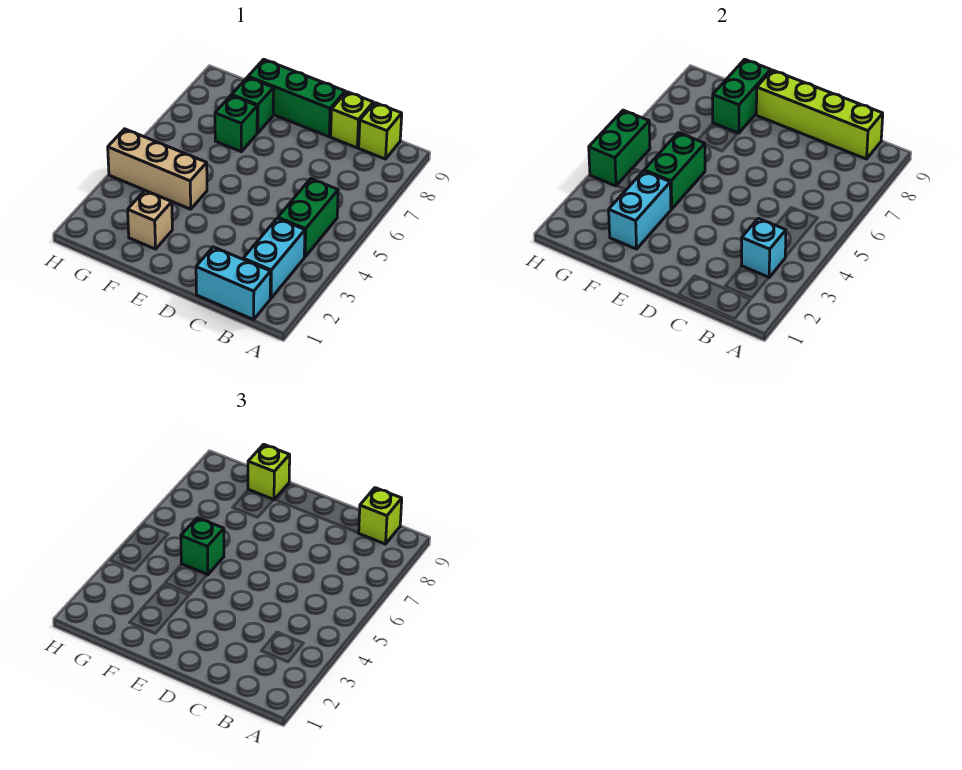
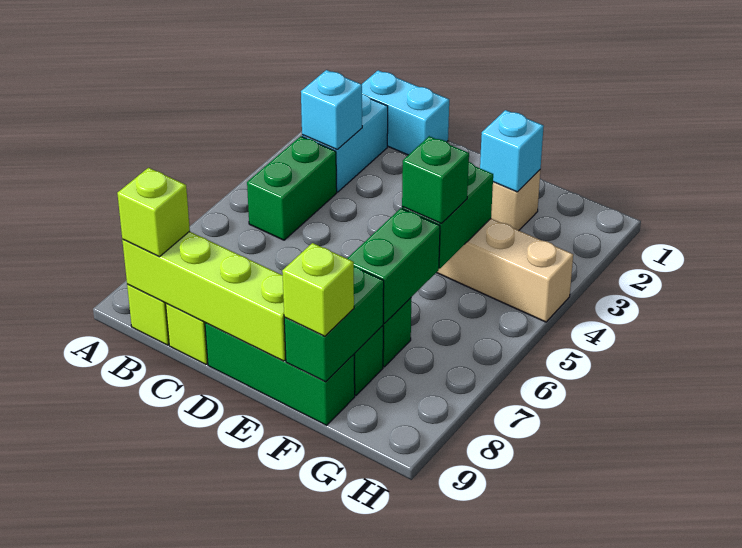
cyan brick F2:F3 level 2 -> cyan brick F2 level 2
green brick H4:H5 level 2 -> green brick F6:F7 level 2

